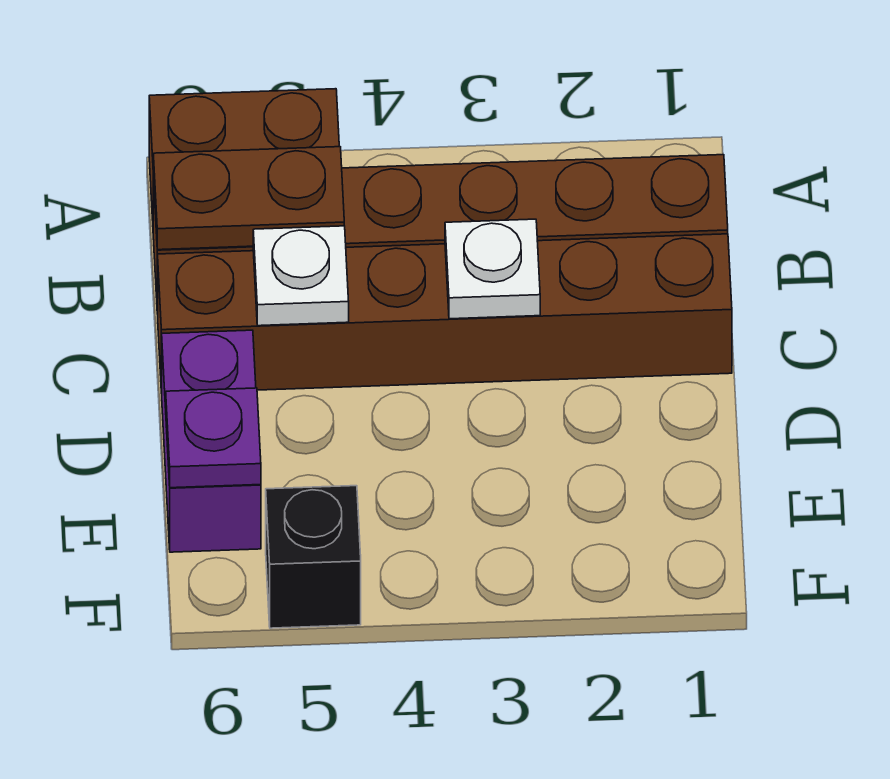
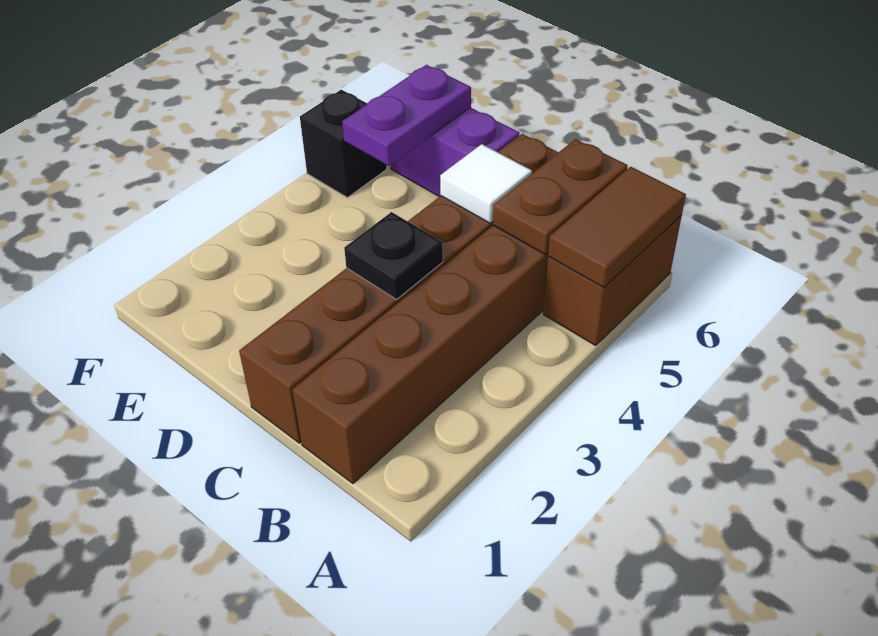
none -> brown tile A5:A6 level 2
white plate C3 level 2 -> black plate C3 level 2
white plate C5 level 2 -> white tile C5 level 2
purple plate E6 level 2 -> purple plate E5:E6 level 2

